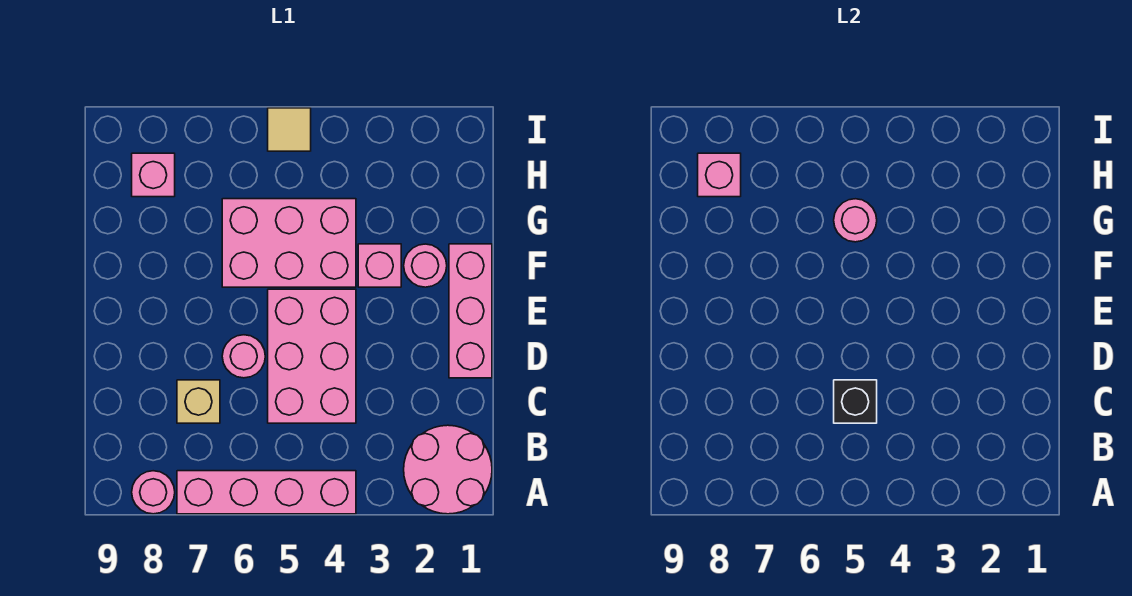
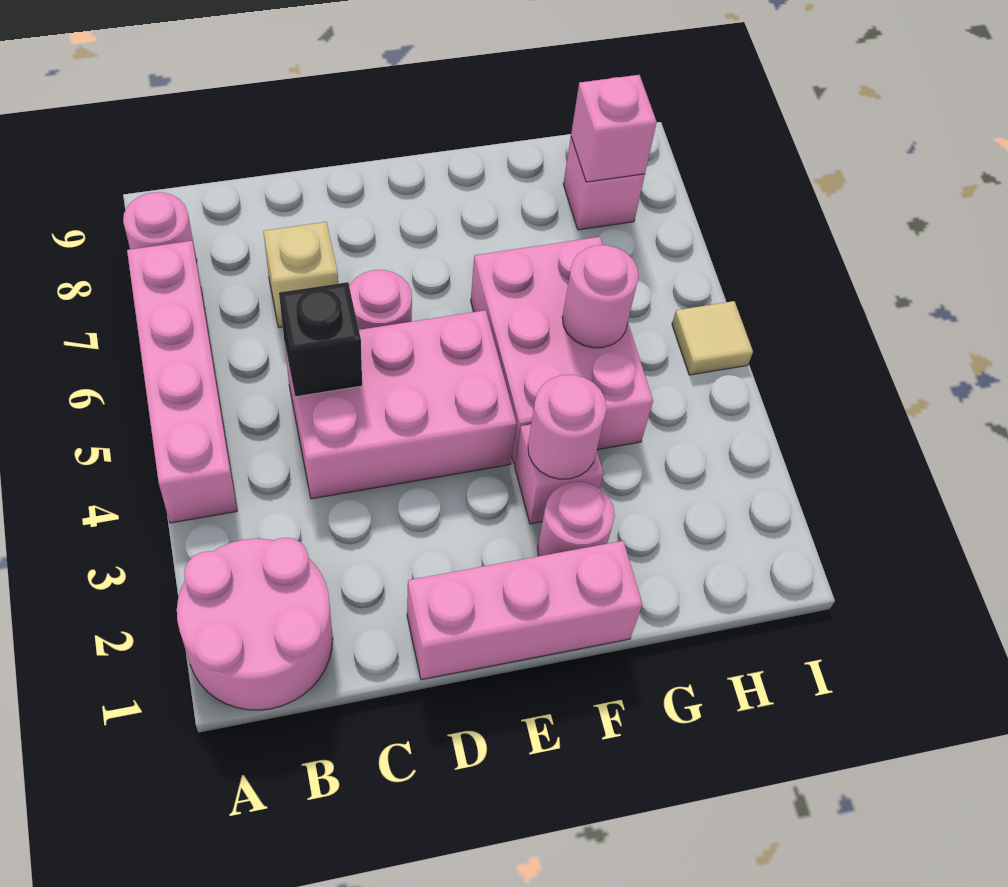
none -> pink round brick F3 level 2

